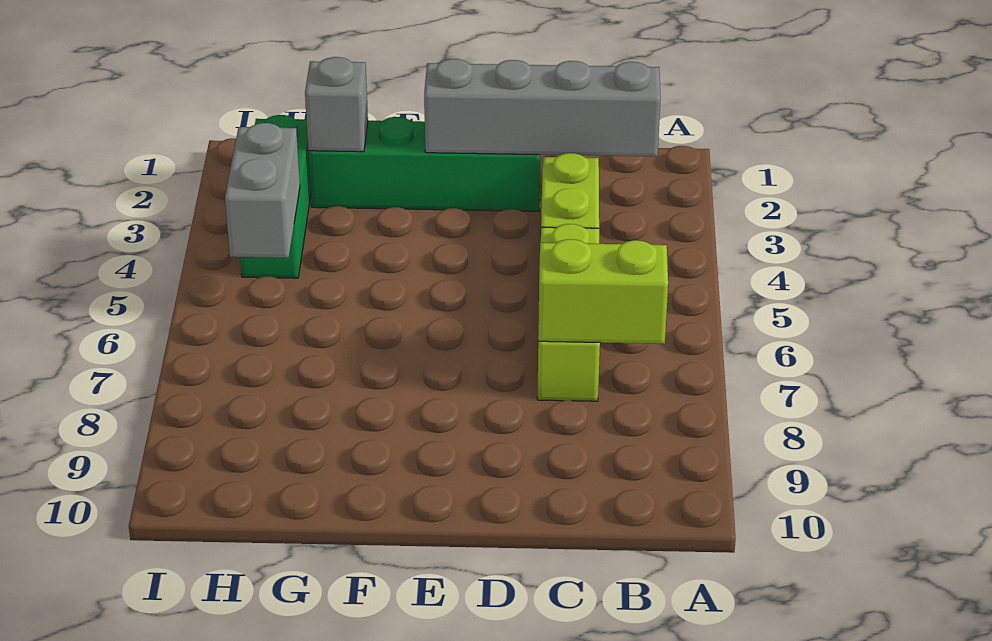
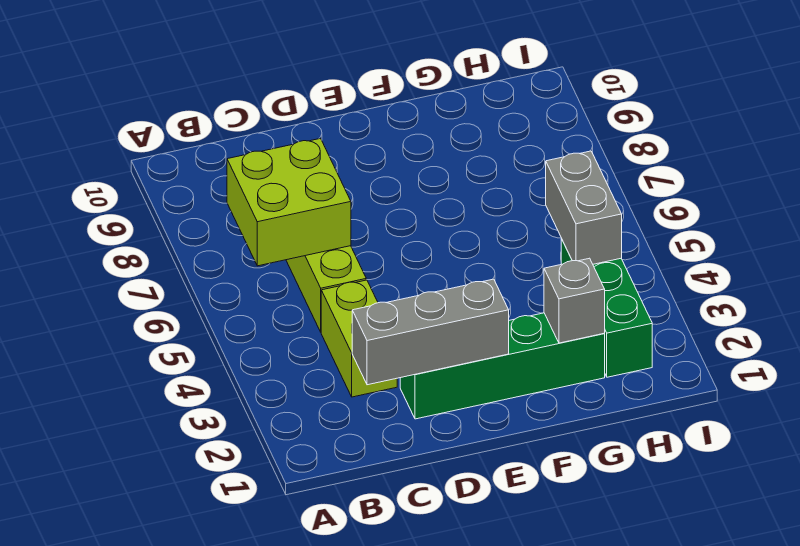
grey brick B2:E2 level 2 -> grey brick C2:E2 level 2
lime brick B7:C7 level 2 -> lime brick B6:C7 level 2

